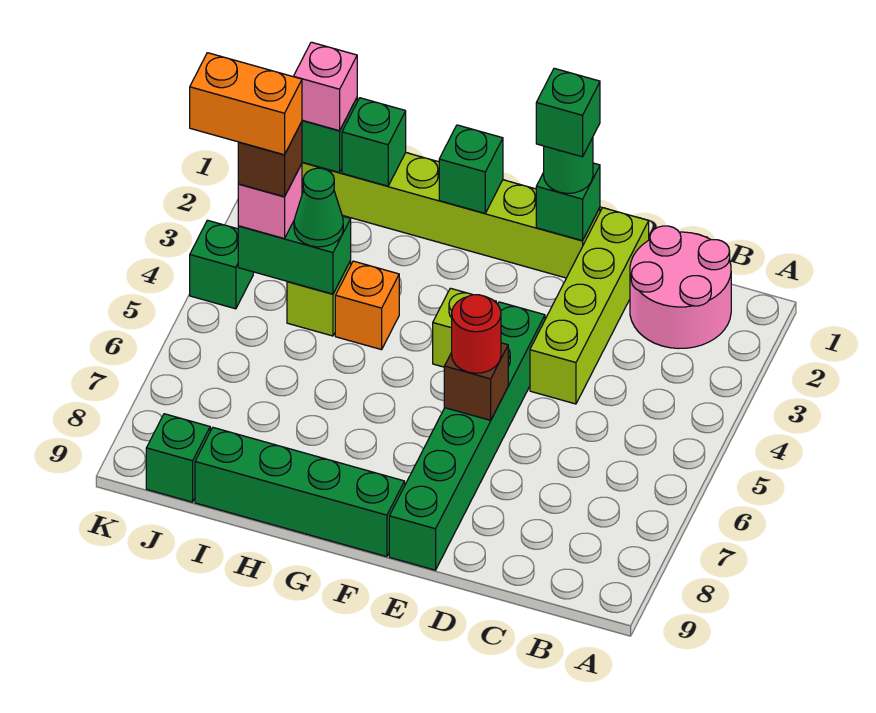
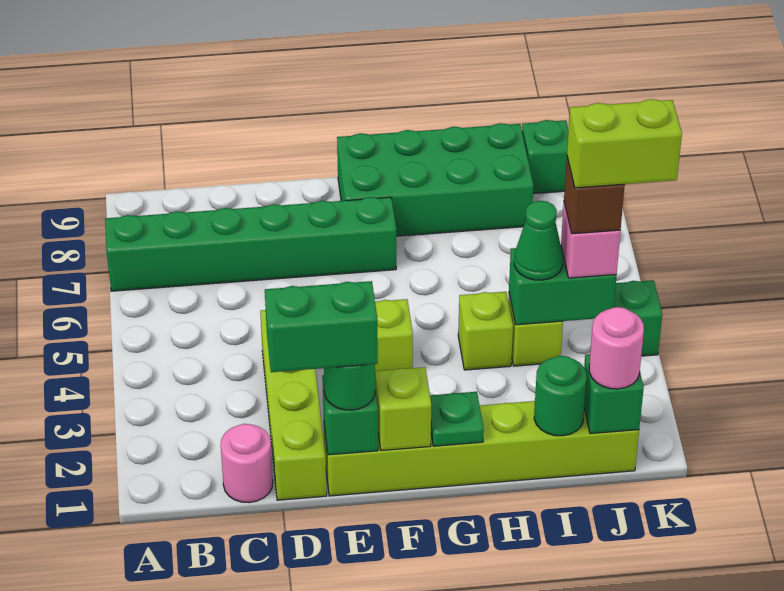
pink round brick B1:C2 level 1 -> pink round brick C1 level 1
green brick E1 level 4 -> green brick D1:E1 level 4
green brick E4:E9 level 1 -> green brick A7:F7 level 1
brown brick E6 level 2 -> none
red round brick E6 level 3 -> none
none -> lime brick F1 level 2
green brick F9:I9 level 1 -> green brick F8:I9 level 1
green brick G1 level 2 -> green plate G1 level 2
orange brick H4 level 1 -> lime brick H4 level 1
green brick I1 level 2 -> green round brick I1 level 2
pink brick J1 level 3 -> pink round brick J1 level 3
orange brick J4:K4 level 5 -> lime brick J4:K4 level 5

